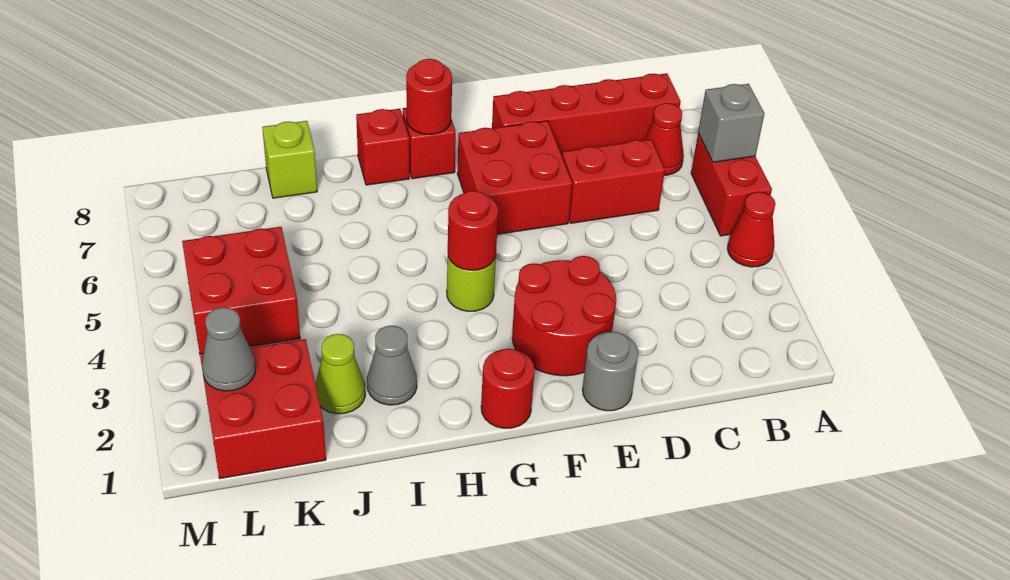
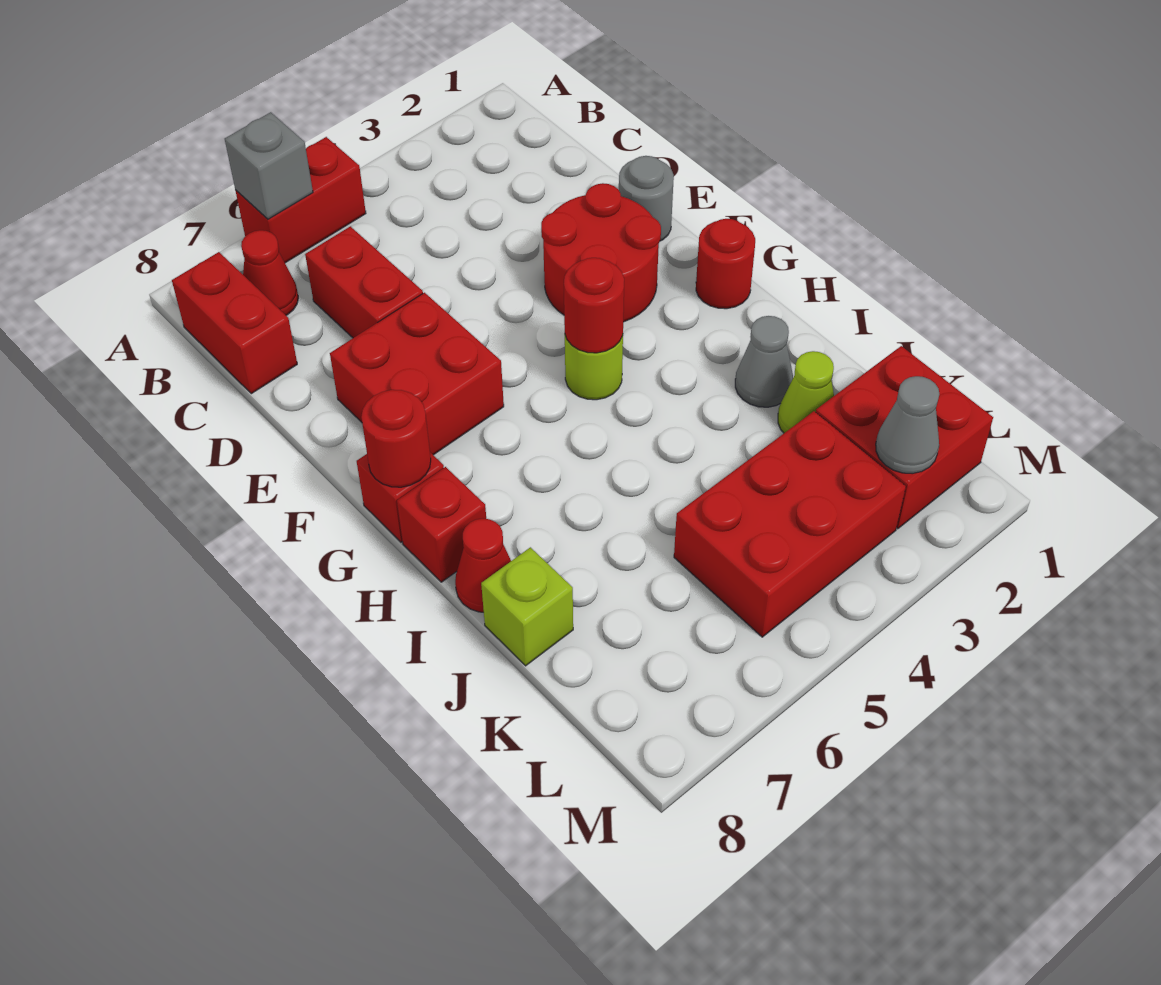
red cone A4 level 1 -> red cone I8 level 1
red brick B8:E8 level 1 -> red brick B8:C8 level 1
red brick K4:L5 level 1 -> red brick K3:L5 level 1

